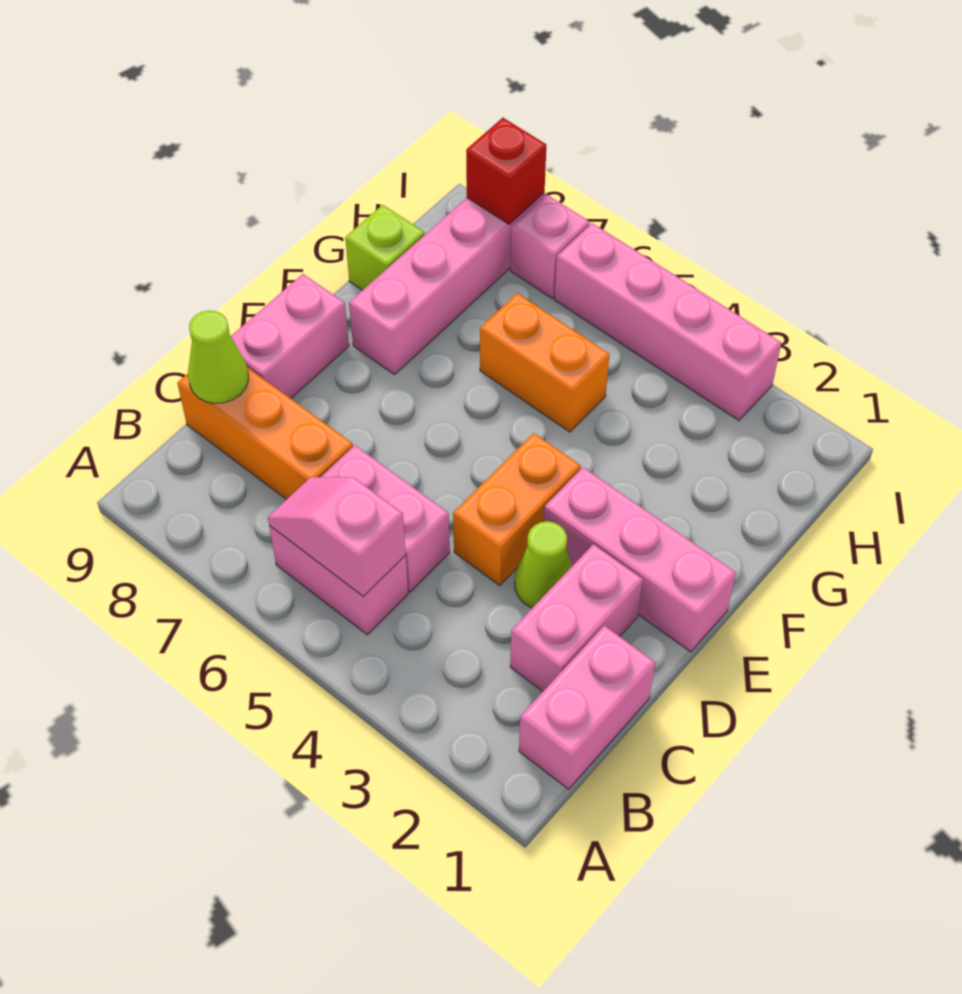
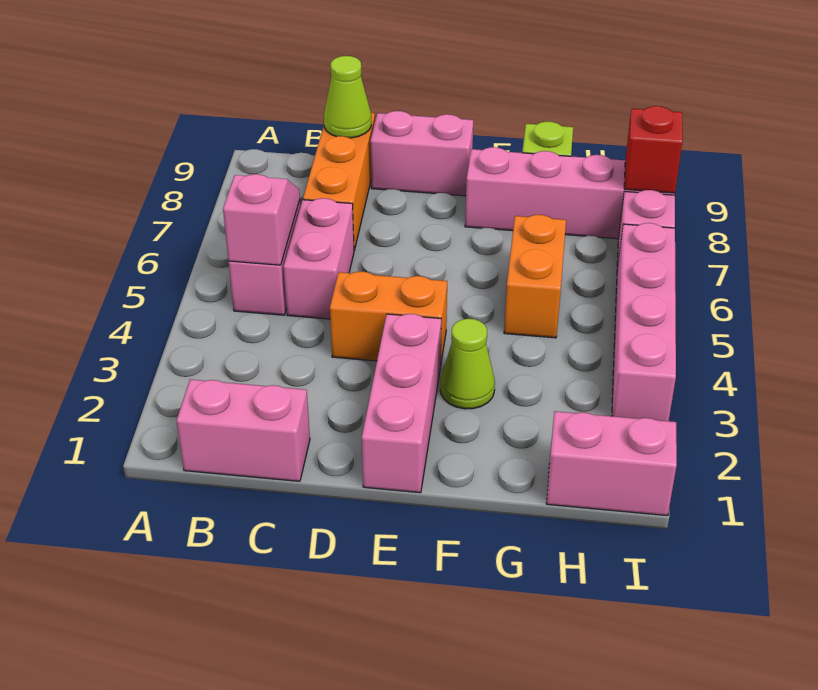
pink brick C2:D2 level 1 -> pink brick H1:I1 level 1
lime cone D3 level 1 -> lime cone F3 level 1

